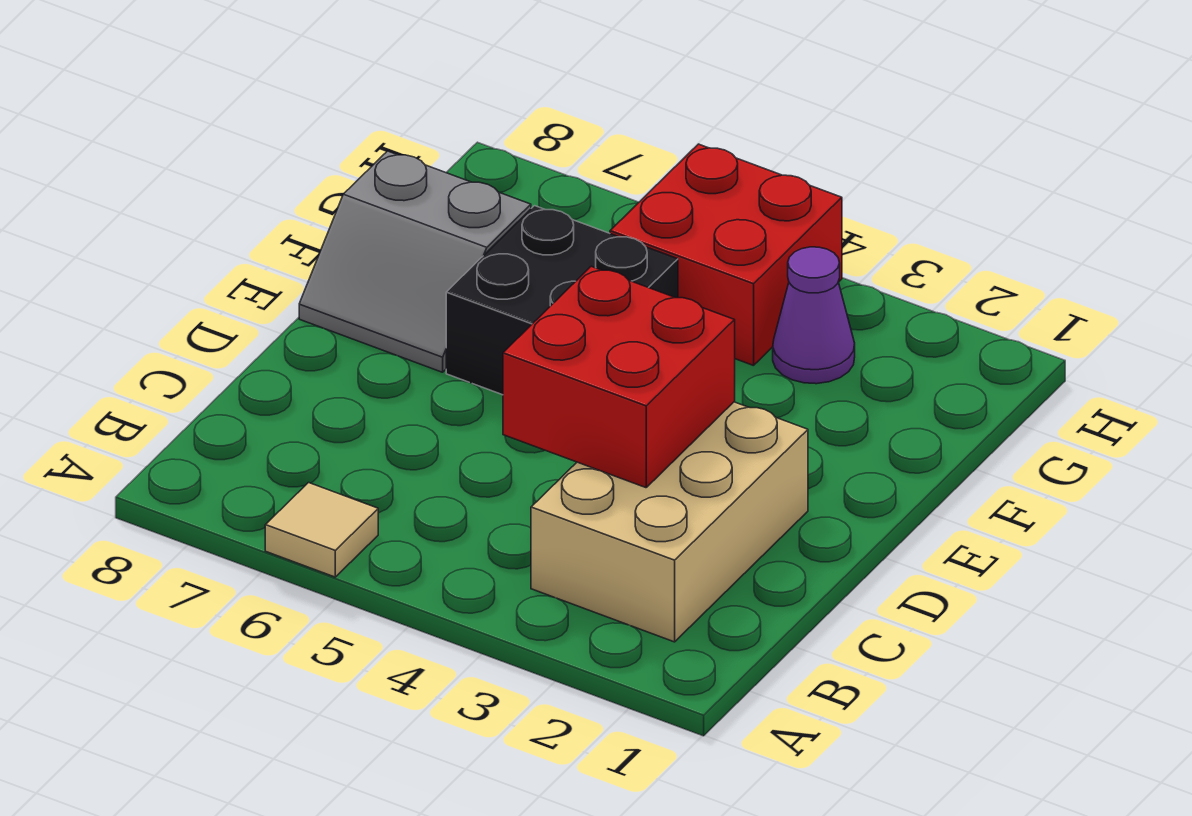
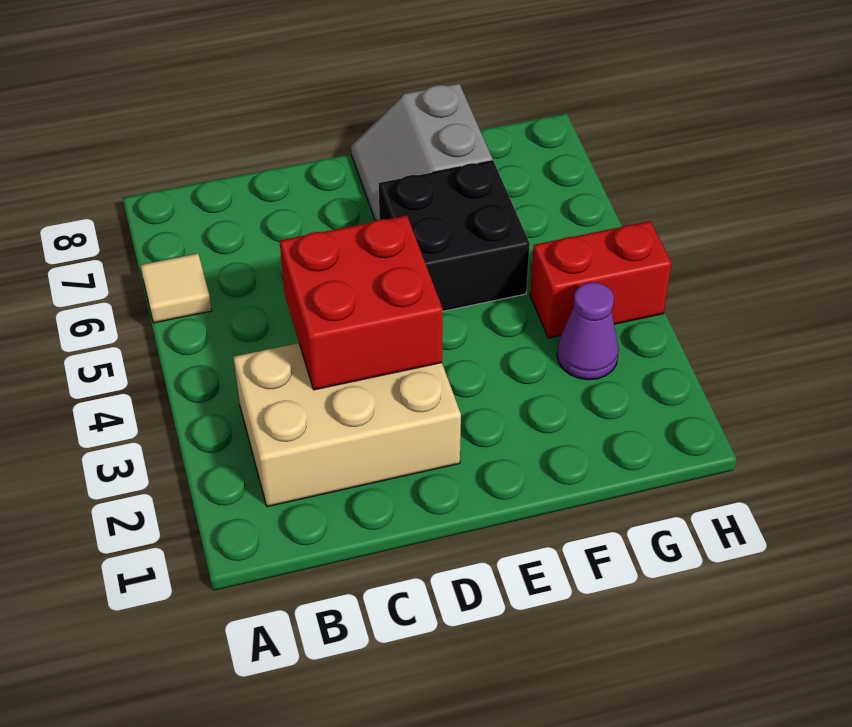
red brick G4:H5 level 1 -> red brick G4:H4 level 1

